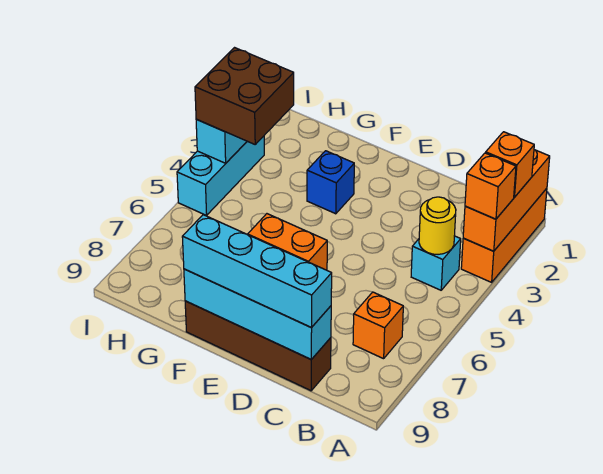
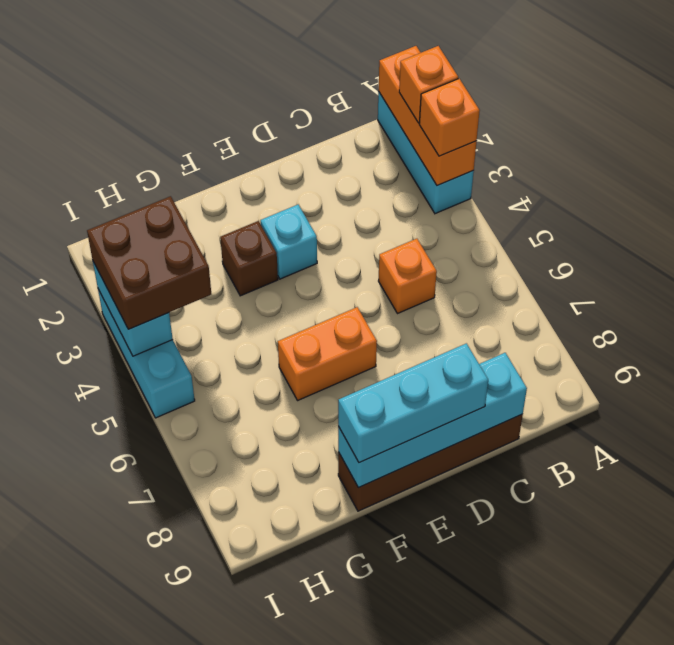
orange brick A1:A3 level 1 -> cyan brick A1:A3 level 1
cyan brick B4 level 1 -> cyan brick E3 level 1
yellow round brick B4 level 2 -> none
orange brick B7 level 1 -> orange brick C5 level 1
cyan brick C9:F9 level 3 -> cyan brick D9:F9 level 3
blue brick F3 level 1 -> brown brick F3 level 1

